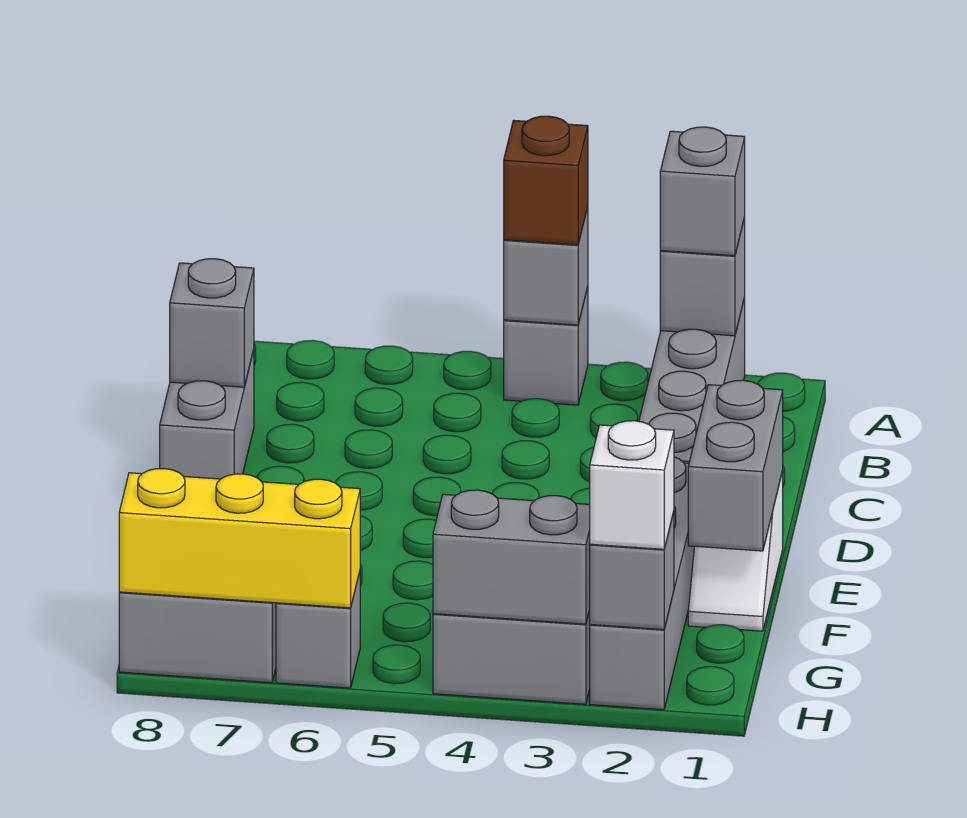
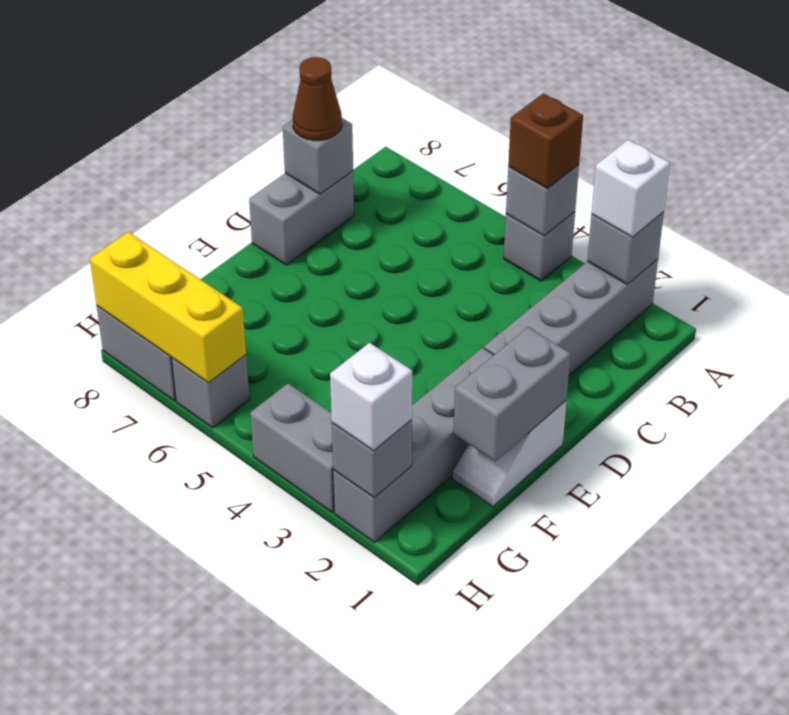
grey brick A2 level 3 -> white brick A2 level 3
none -> brown cone C8 level 3
grey brick H3:H4 level 2 -> none

